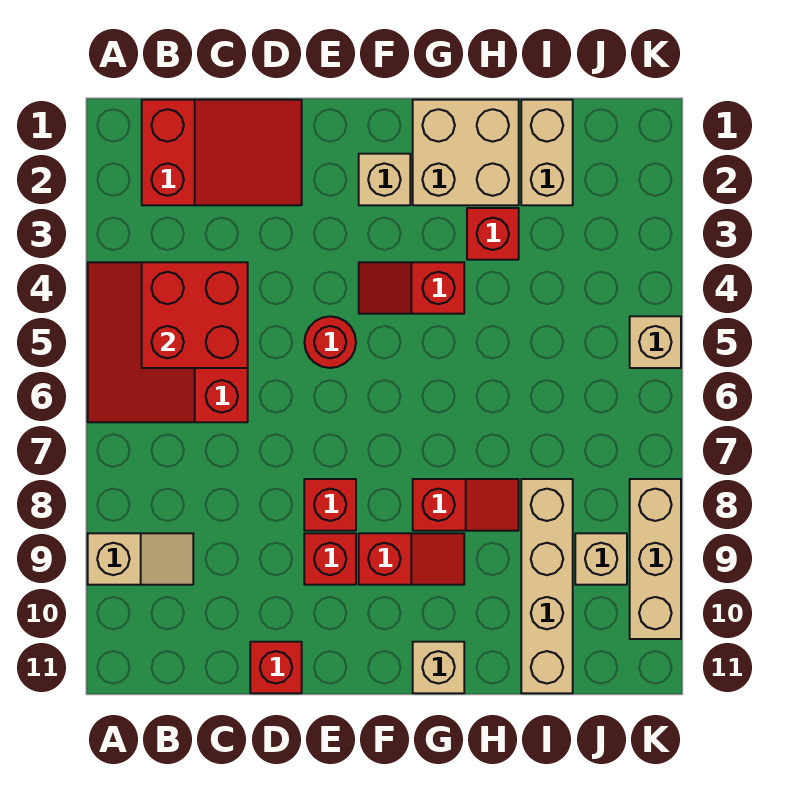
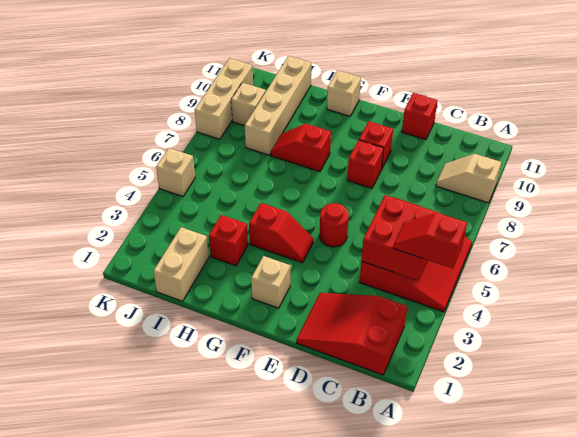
red slope F9:G9 level 1 top F -> red slope A4:B4 level 3 top A
tan brick G1:H2 level 1 -> none

